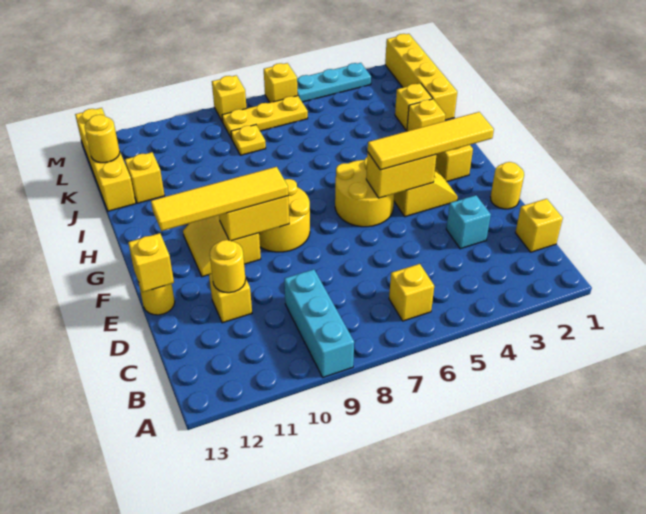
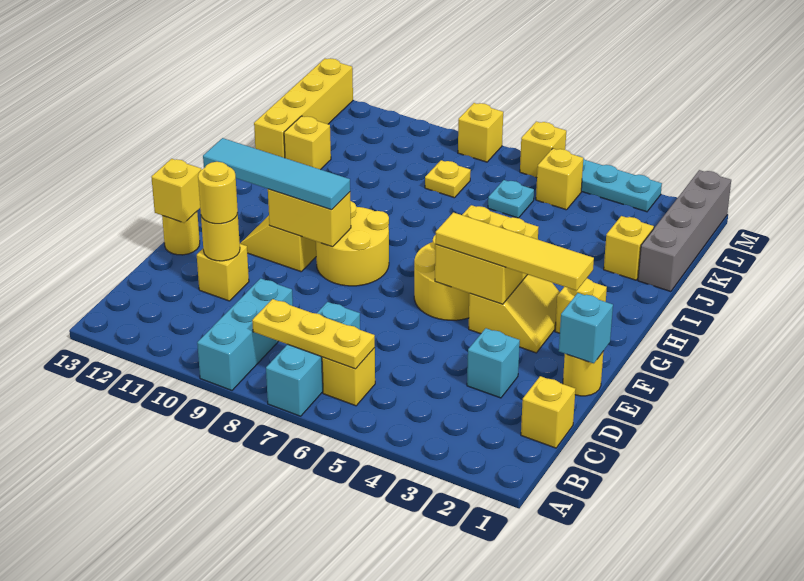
none -> cyan brick A7:C7 level 1
none -> cyan brick E1 level 2
yellow brick F4:F5 level 2 -> yellow brick F4:G5 level 2
yellow tile F9:F12 level 3 -> cyan tile F9:F12 level 3
yellow brick I2 level 1 -> yellow brick L5 level 1
yellow brick J1:M1 level 1 -> grey brick J1:M1 level 1
none -> cyan plate K6 level 1
yellow round brick K13 level 2 -> yellow round brick D11 level 3
yellow plate L6:L8 level 1 -> yellow plate B6:B8 level 2

